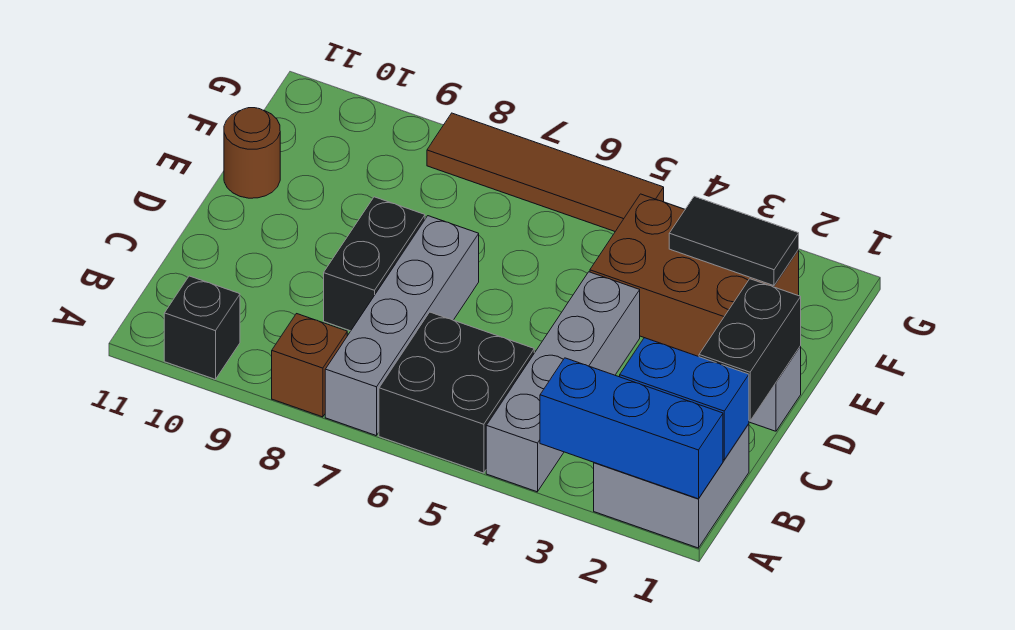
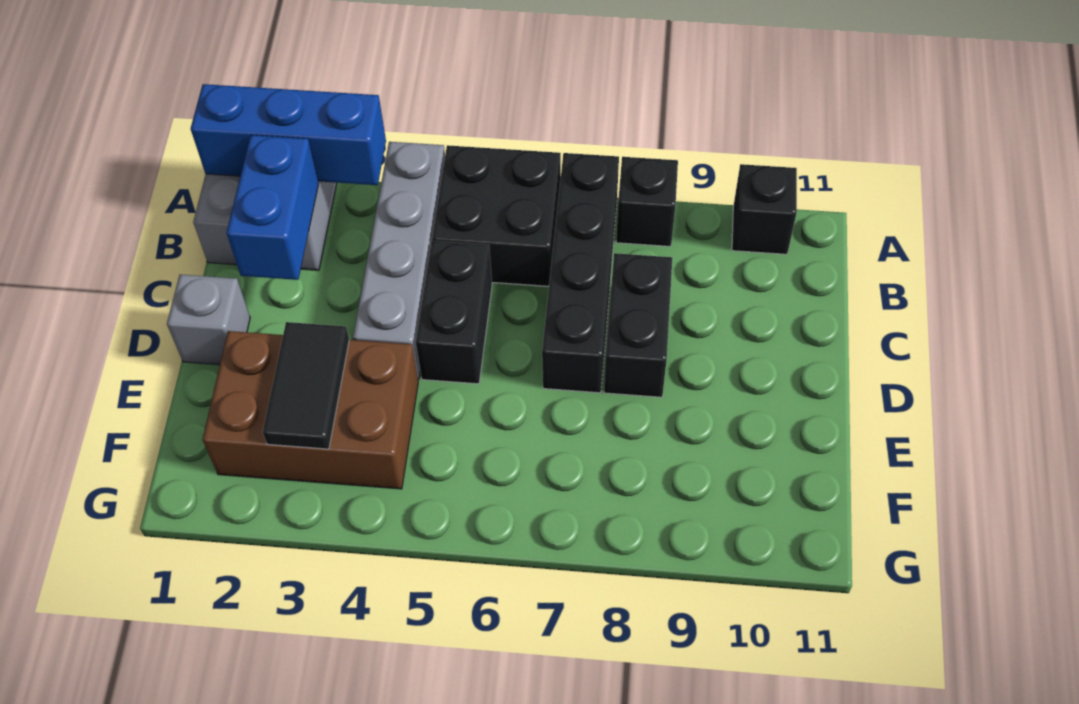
grey brick A7:D7 level 1 -> black brick A7:D7 level 1
brown brick A8 level 1 -> black brick A8 level 1
blue brick B1:B2 level 2 -> blue brick B2:C2 level 2
black brick C1:D1 level 2 -> black brick C5:D5 level 1
brown round brick E11 level 1 -> none
black tile F2:F3 level 2 -> black tile E3:F3 level 2
brown tile G5:G8 level 1 -> none

